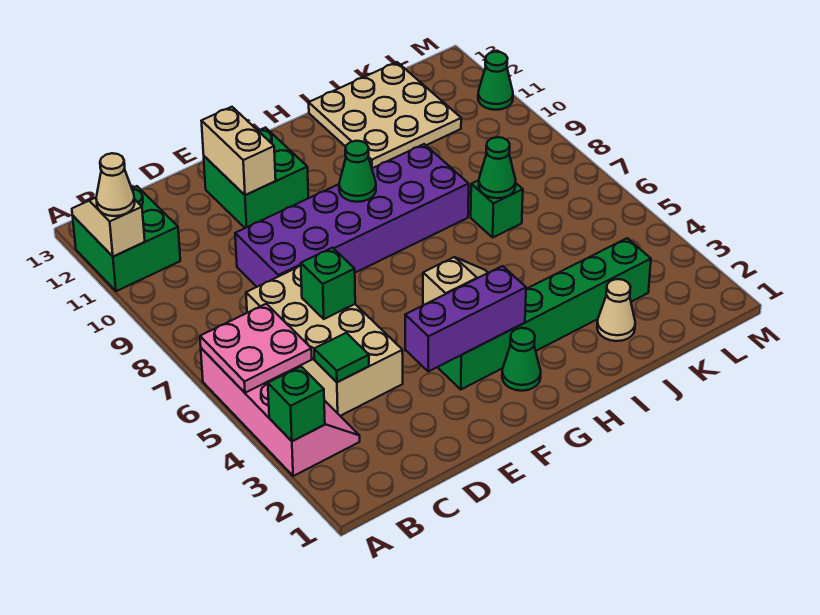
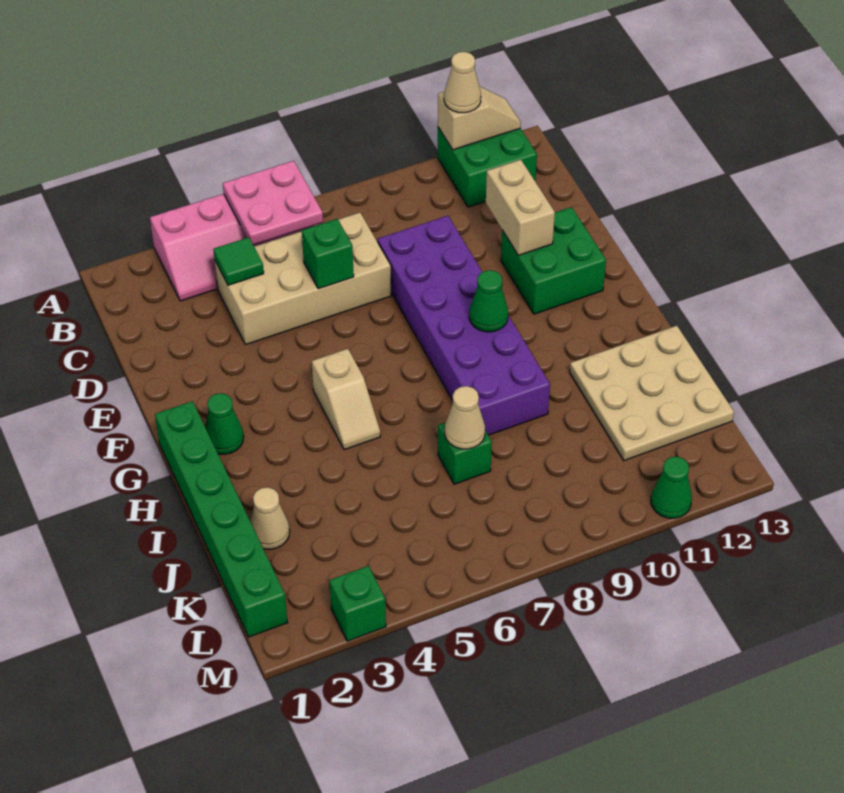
green brick A3 level 2 -> green brick M3 level 1
purple brick E3:G3 level 2 -> none
tan brick E11:E12 level 2 -> tan brick D11:E11 level 2
green brick F3:K3 level 1 -> green brick G1:L1 level 1
green cone J7 level 2 -> tan cone J7 level 2

